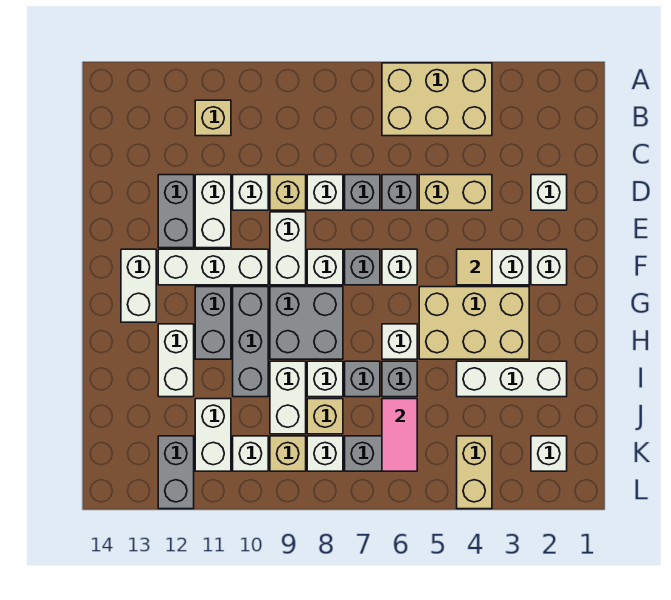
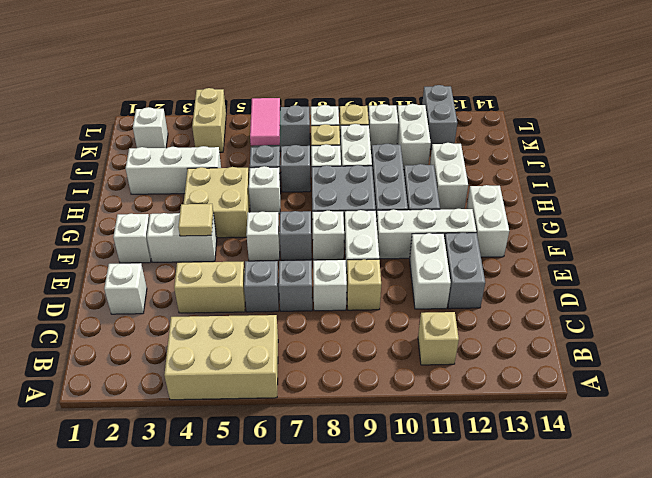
white brick D10 level 1 -> none
tan brick G3:H5 level 1 -> tan brick G4:H5 level 1

